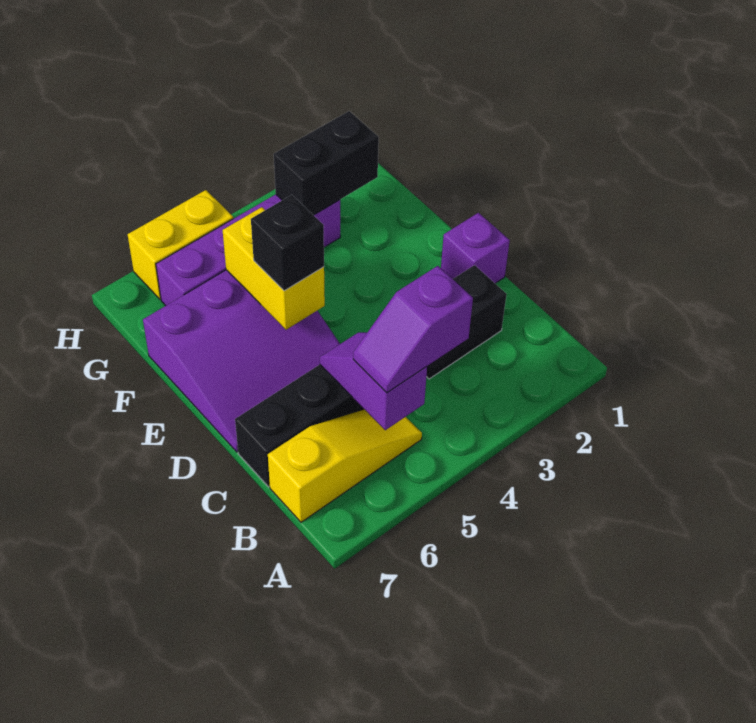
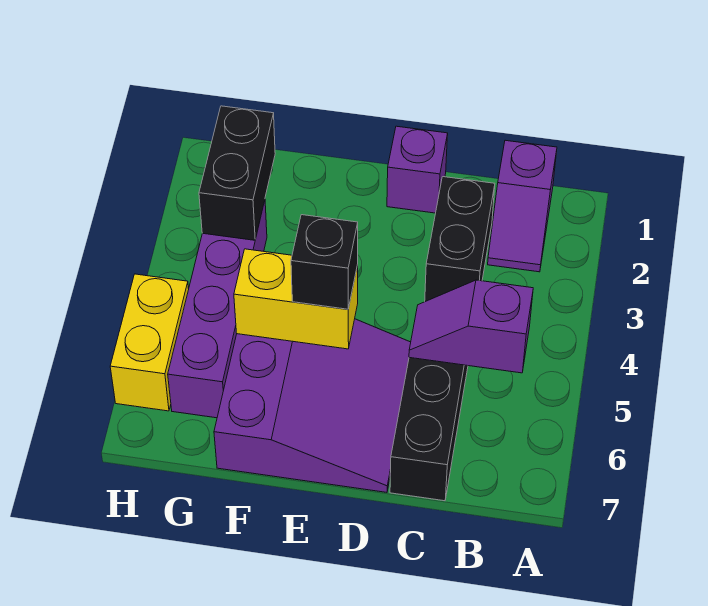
purple slope B4:B5 level 3 top 4 -> purple slope B1:B2 level 1 top 1
yellow slope B5:B7 level 1 top 7 -> none

